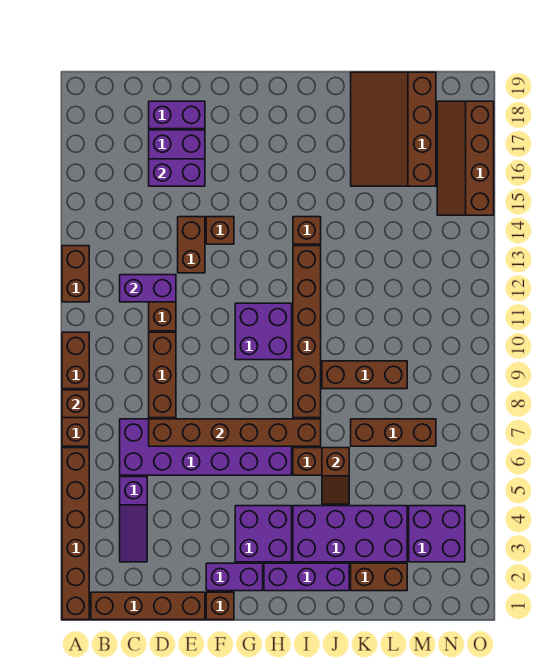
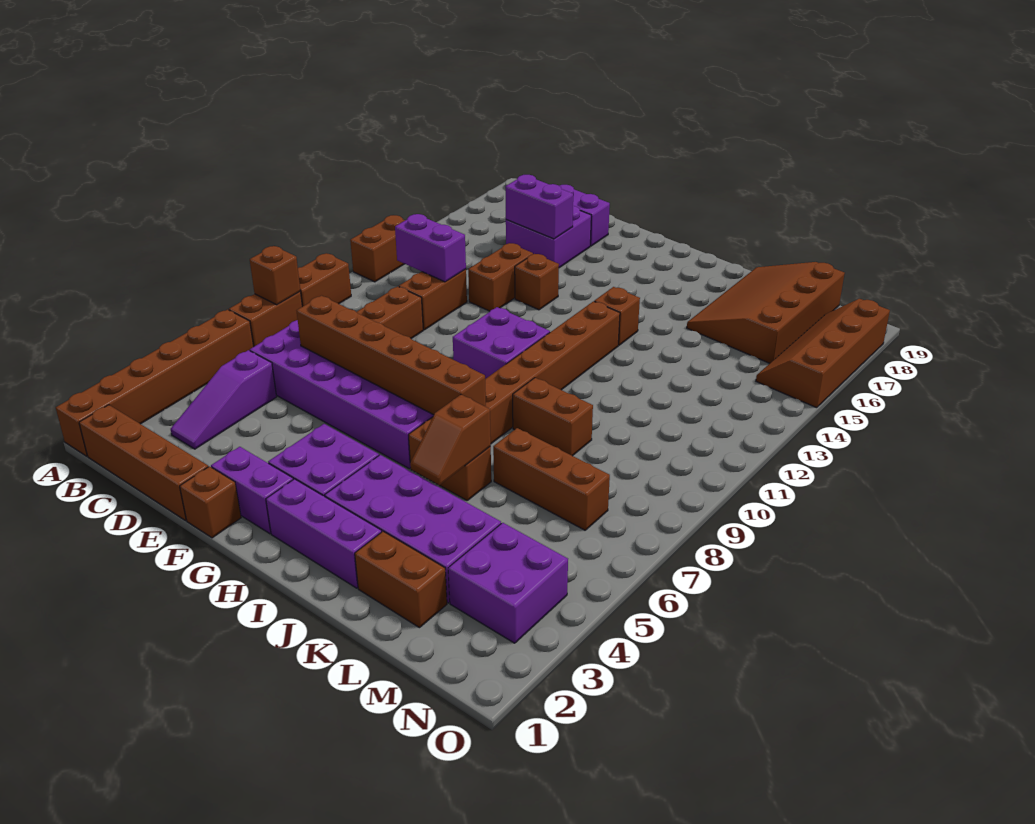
brown brick J9:L9 level 1 -> brown brick J9:K9 level 1

